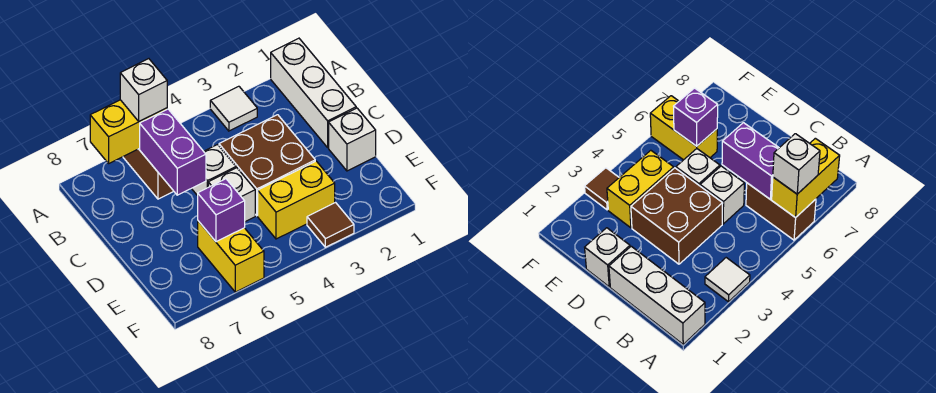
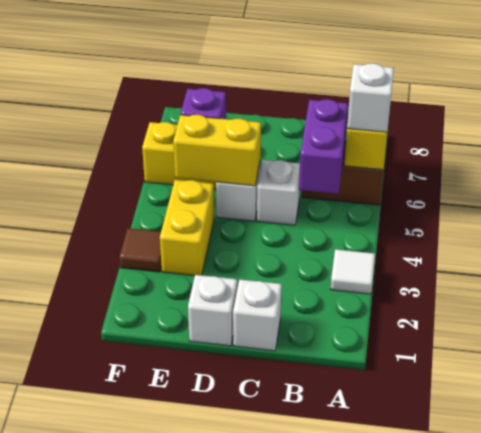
white brick A1:C1 level 1 -> white brick C1 level 1
purple brick B6:C6 level 2 -> purple brick B5:B6 level 2
brown brick C3:D4 level 1 -> none
none -> yellow brick D5:E5 level 2

